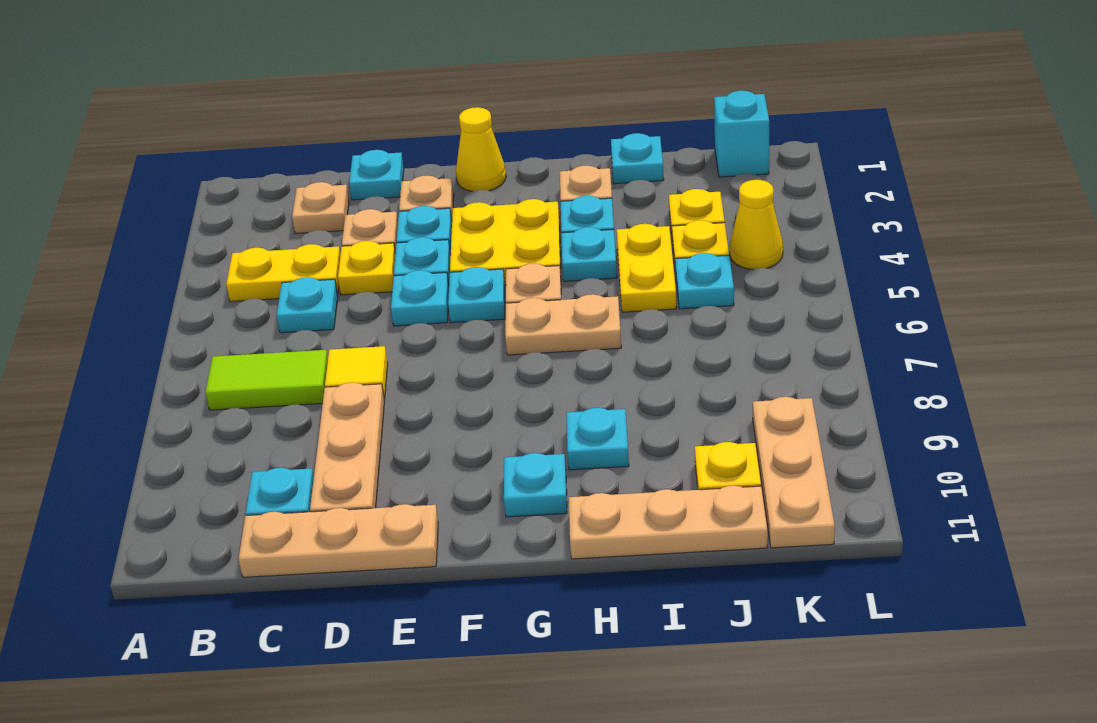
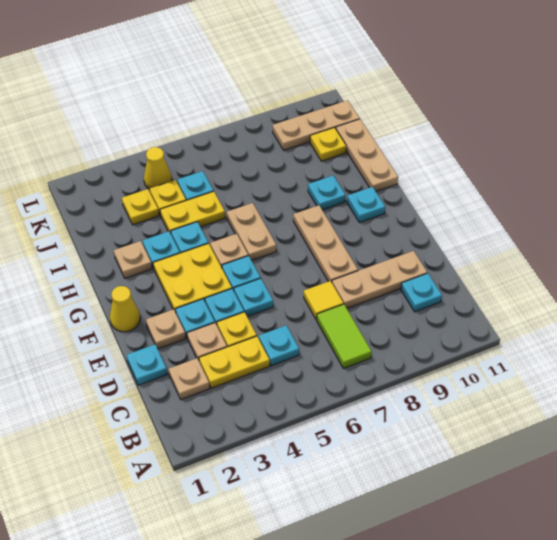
yellow plate B4:C4 level 1 -> yellow plate C3:C4 level 1
tan plate C11:E11 level 1 -> tan plate E8:G8 level 1
cyan plate I1 level 1 -> none
cyan brick K1 level 1 -> none

